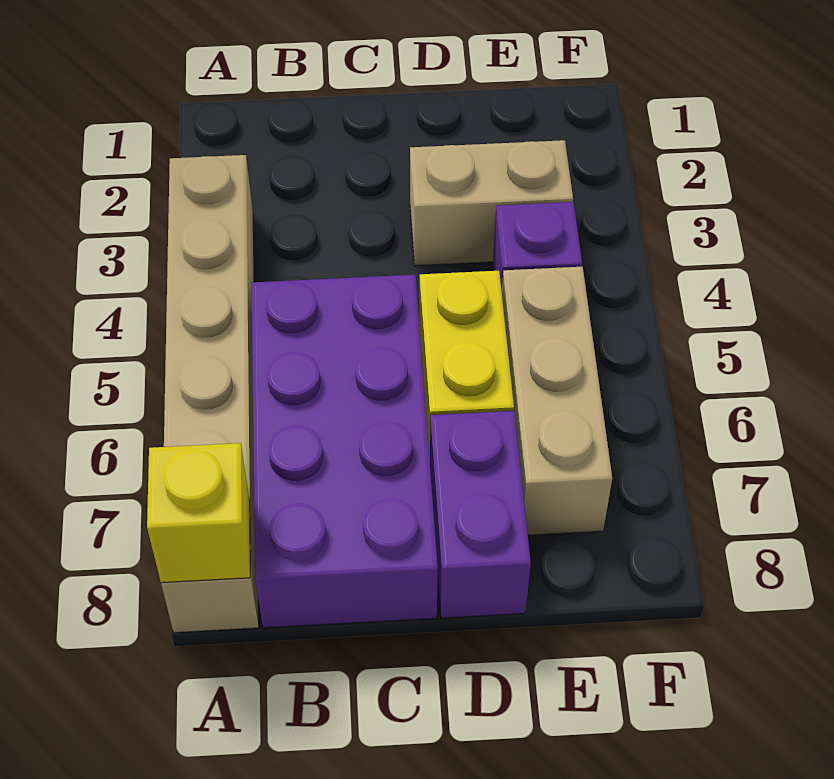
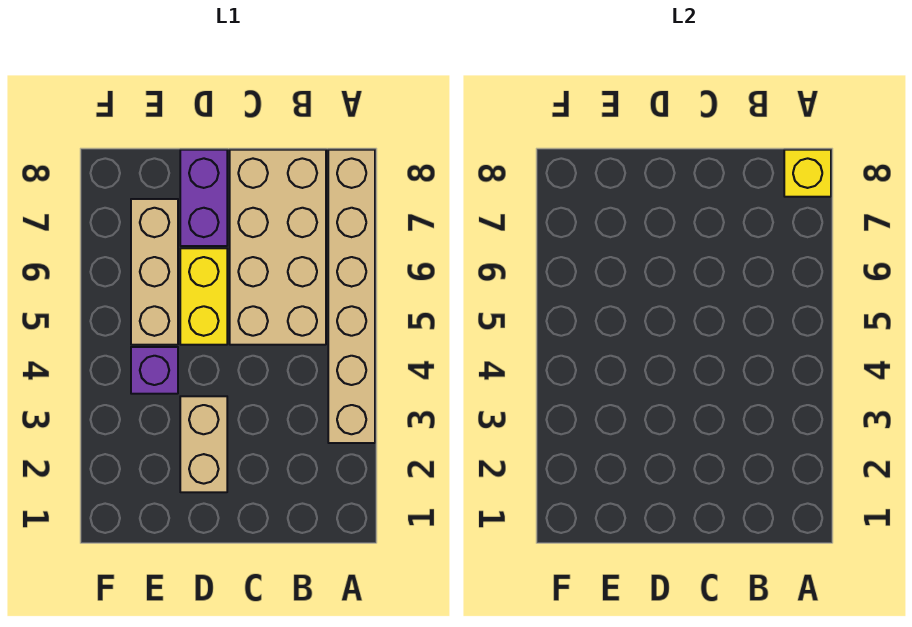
purple brick B5:C8 level 1 -> tan brick B5:C8 level 1
tan brick D3:E3 level 1 -> tan brick D2:D3 level 1

